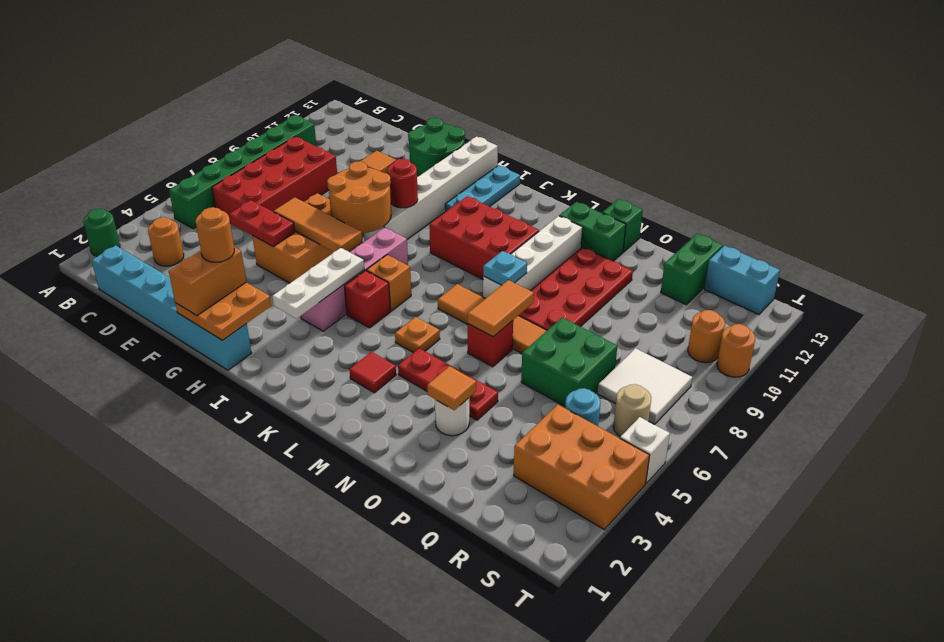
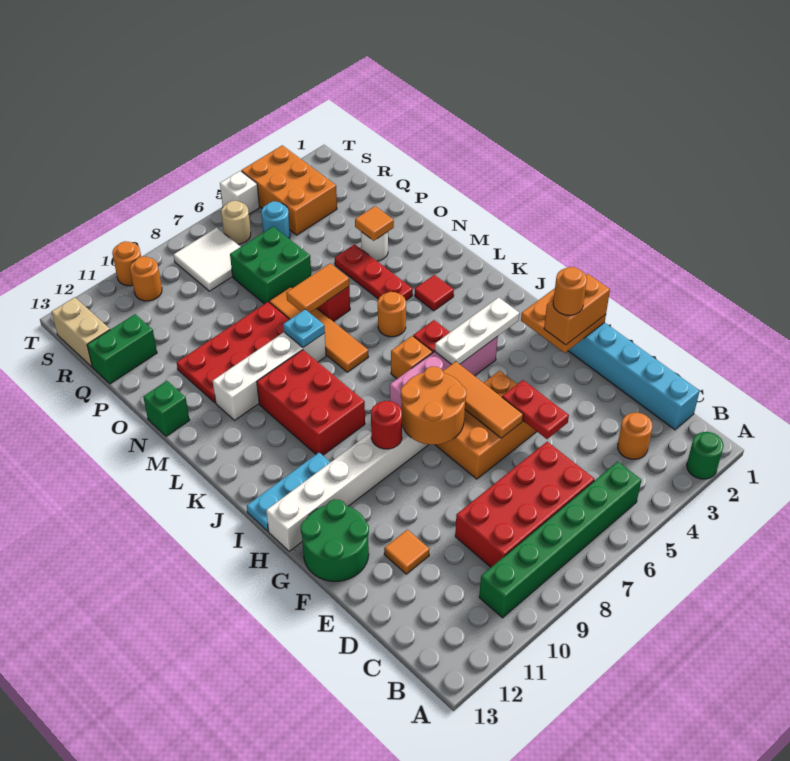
orange plate L5 level 1 -> orange round brick L5 level 1
green brick M12:N12 level 1 -> none
cyan brick R13:S13 level 1 -> tan brick R13:S13 level 1

